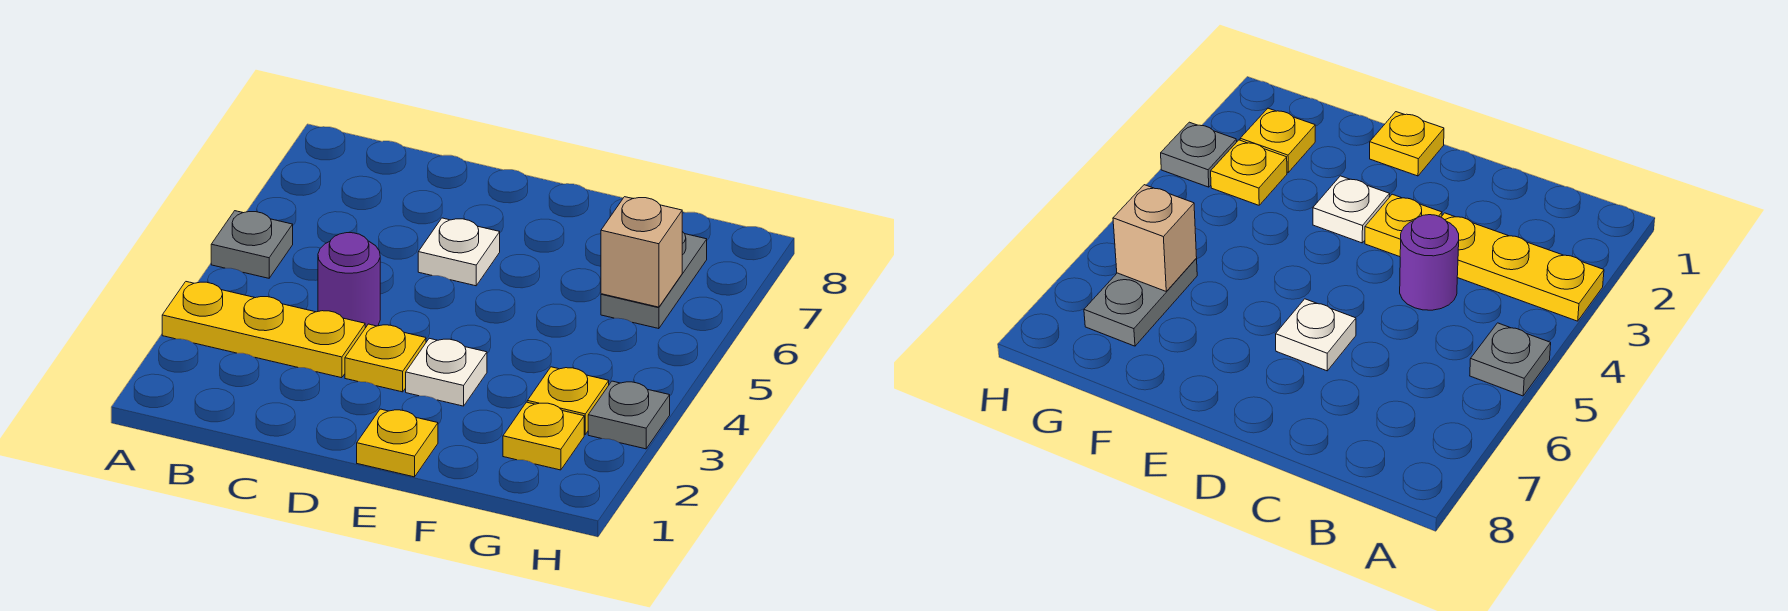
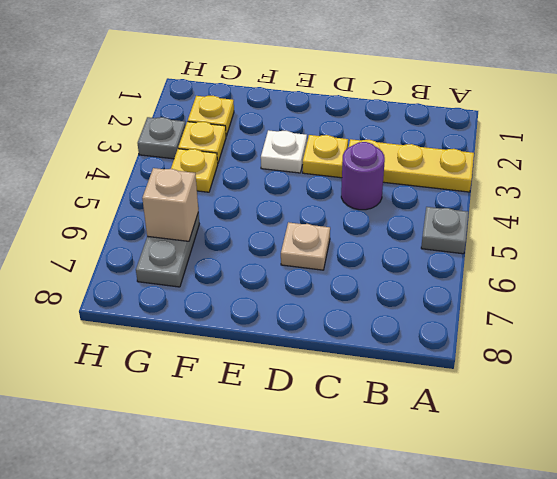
white plate D6 level 1 -> tan plate D6 level 1
yellow plate E1 level 1 -> yellow plate G4 level 1

